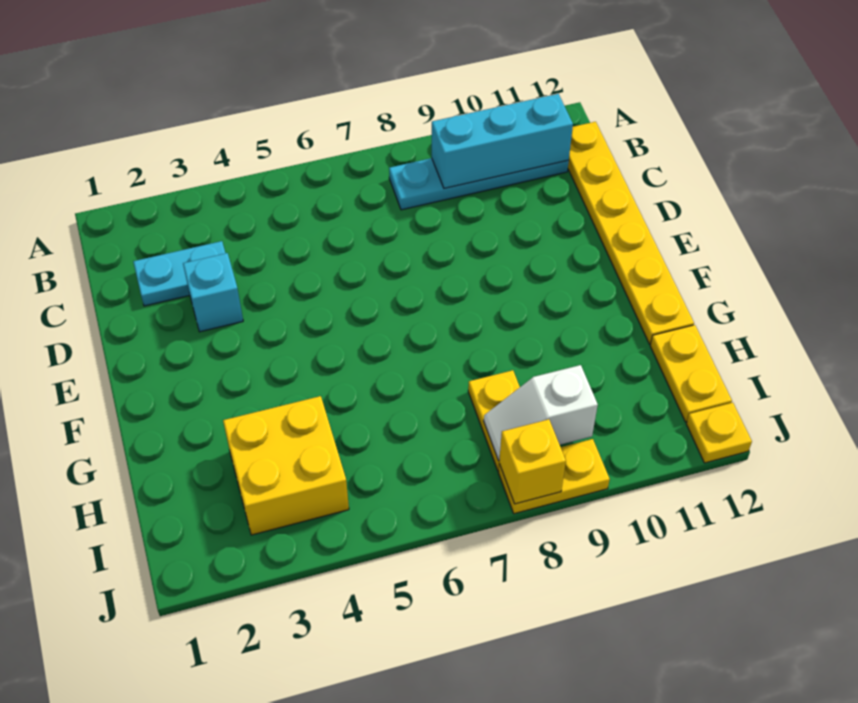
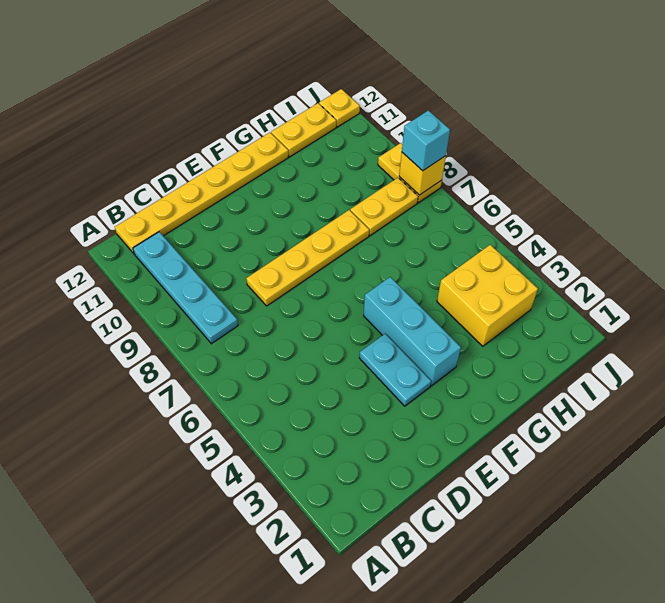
cyan brick B9:B11 level 2 -> cyan brick F3:F5 level 1
cyan plate C2:C3 level 1 -> cyan plate E3:E4 level 1
cyan brick D3 level 1 -> cyan brick J8 level 3
none -> yellow plate D8:G8 level 1
white slope I8:I9 level 2 top 9 -> none

